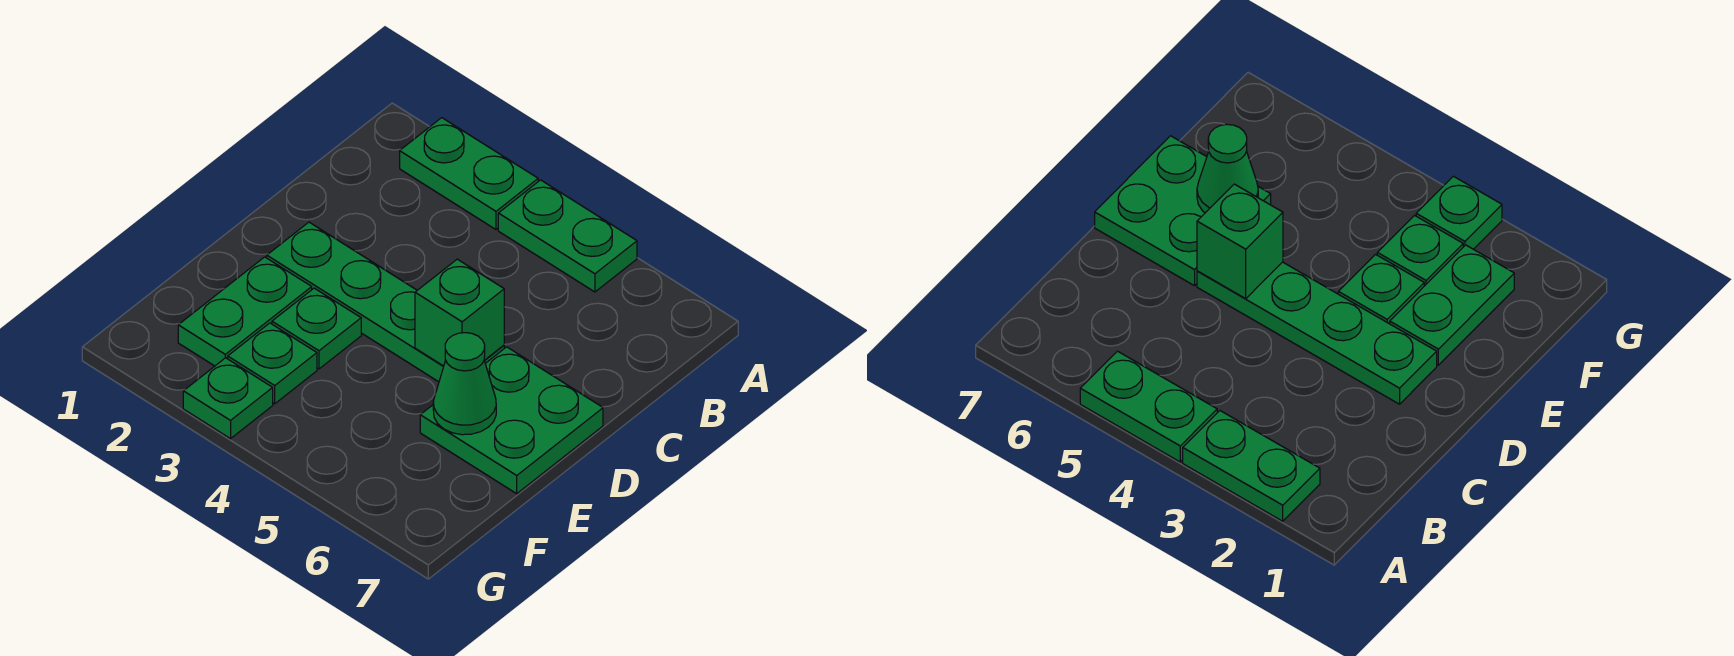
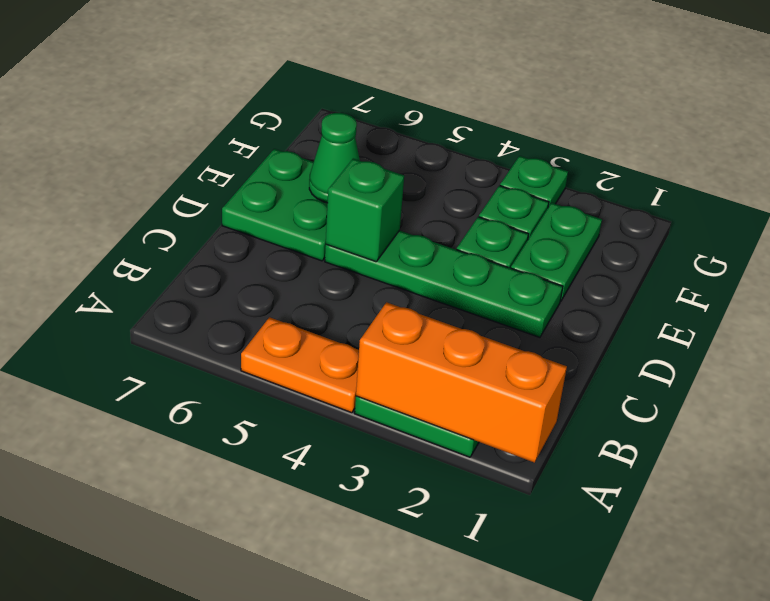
none -> orange brick A1:A3 level 2
green plate A4:A5 level 1 -> orange plate A4:A5 level 1

